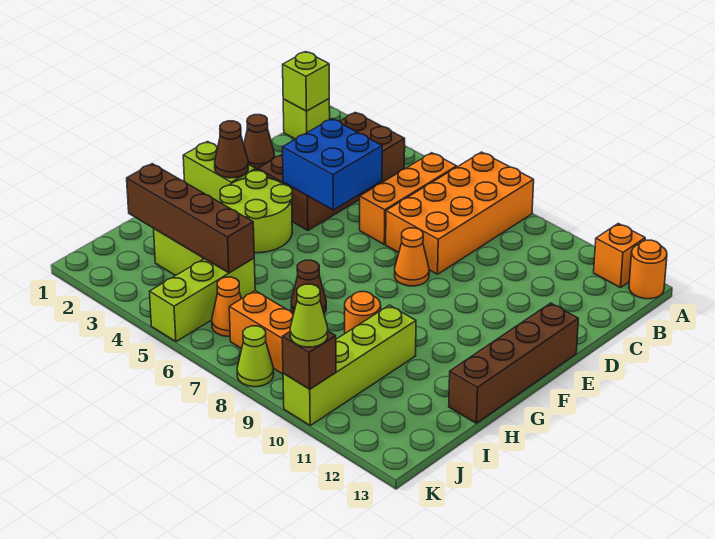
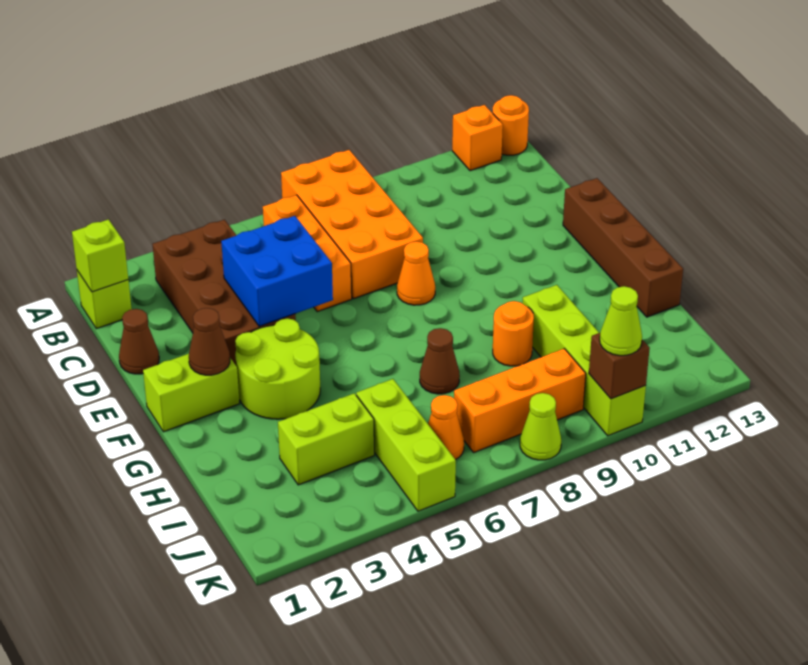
brown brick I2:I5 level 2 -> none

